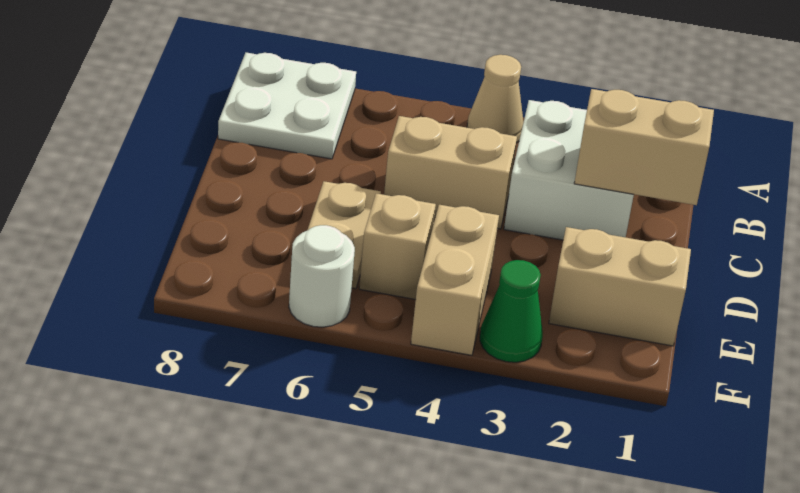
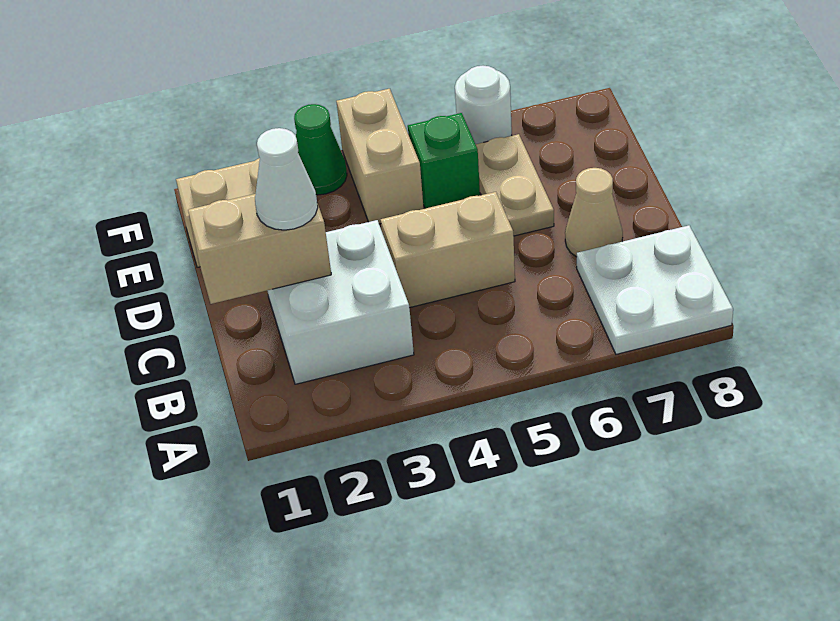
tan cone A4 level 1 -> tan cone C7 level 1
none -> white cone C2 level 3
tan brick E5 level 1 -> green brick E5 level 1

